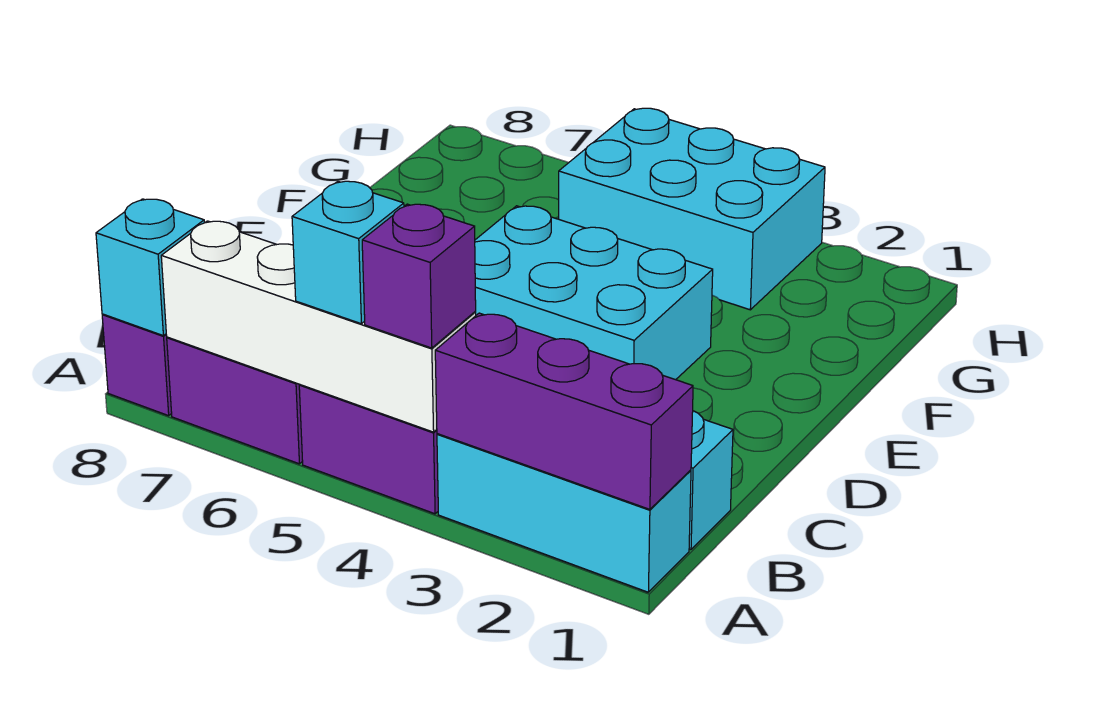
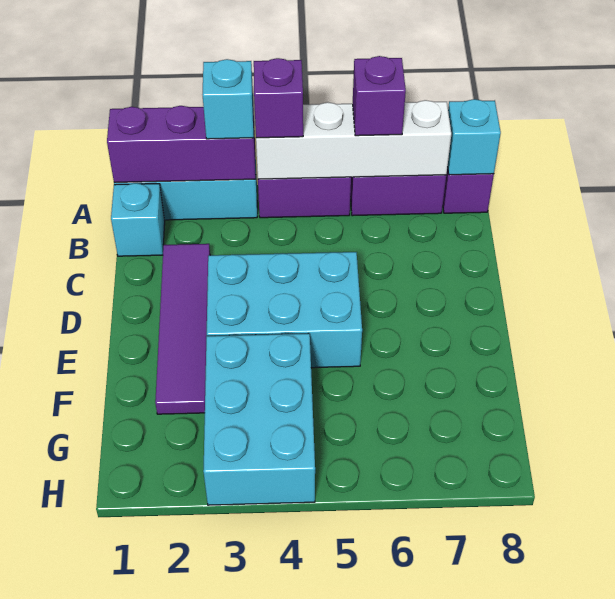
cyan brick A5 level 3 -> cyan brick A3 level 3
none -> purple brick A6 level 3
none -> purple tile C2:F2 level 1
cyan brick G3:H5 level 1 -> cyan brick F3:H4 level 1

